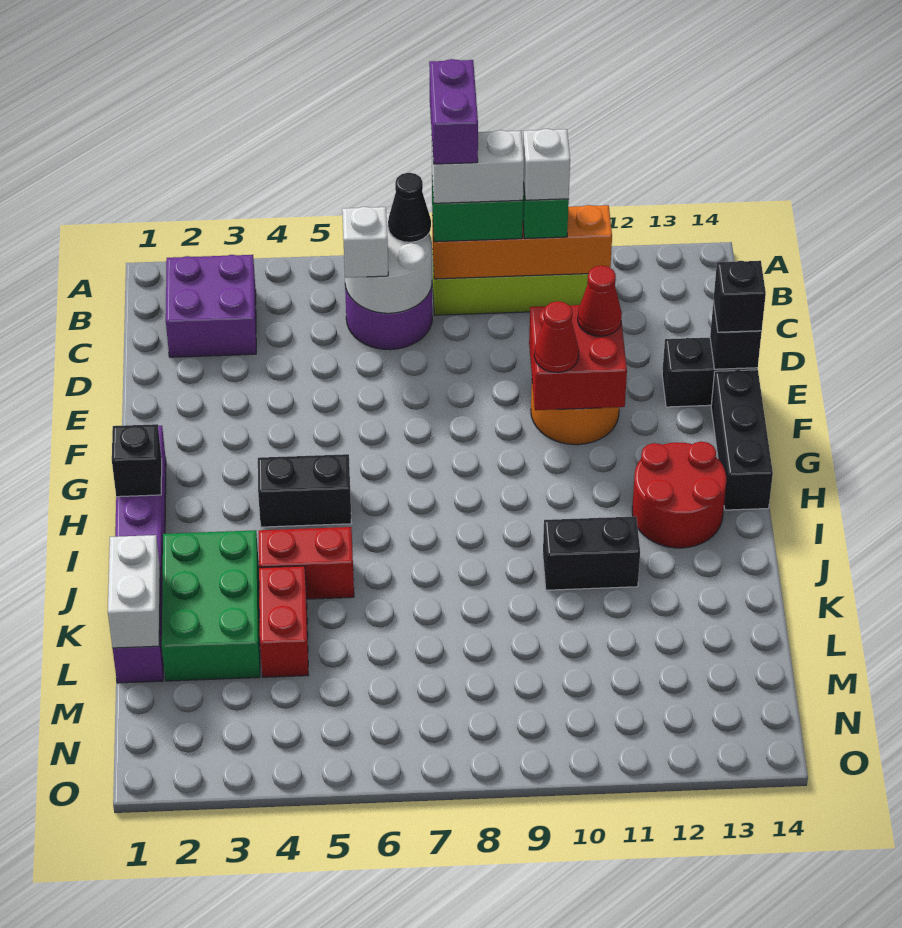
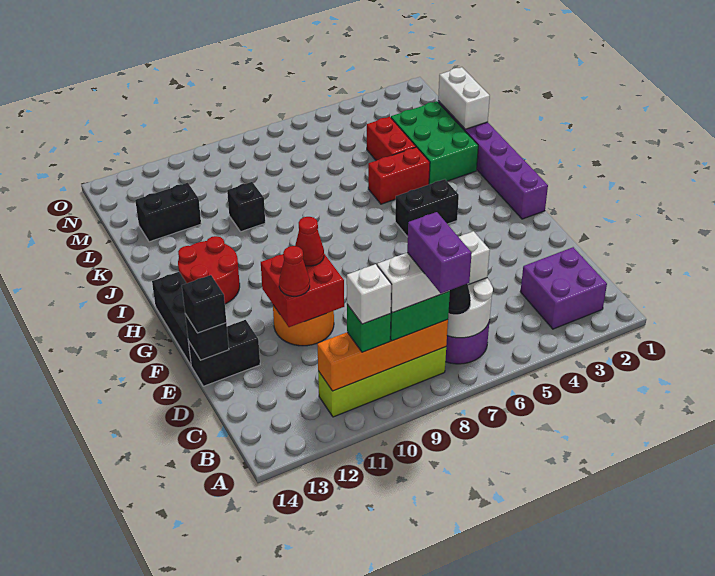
black brick H1 level 2 -> black brick K10 level 1
black brick J10:J11 level 1 -> black brick L12:L13 level 1

